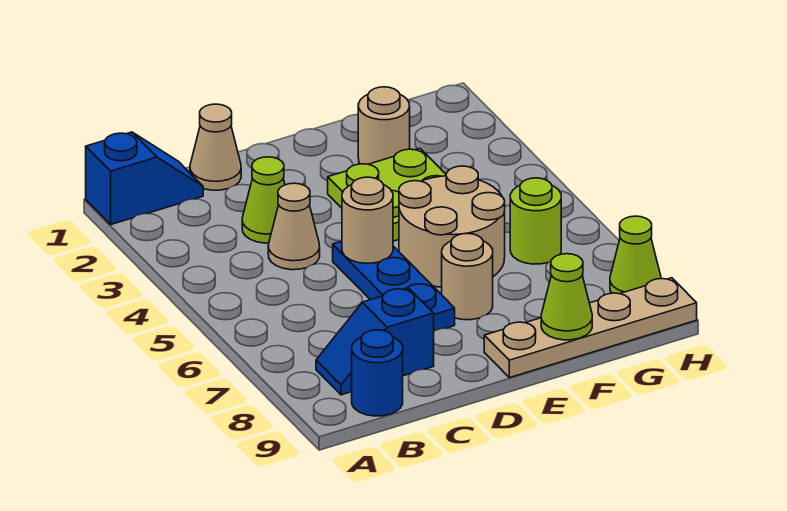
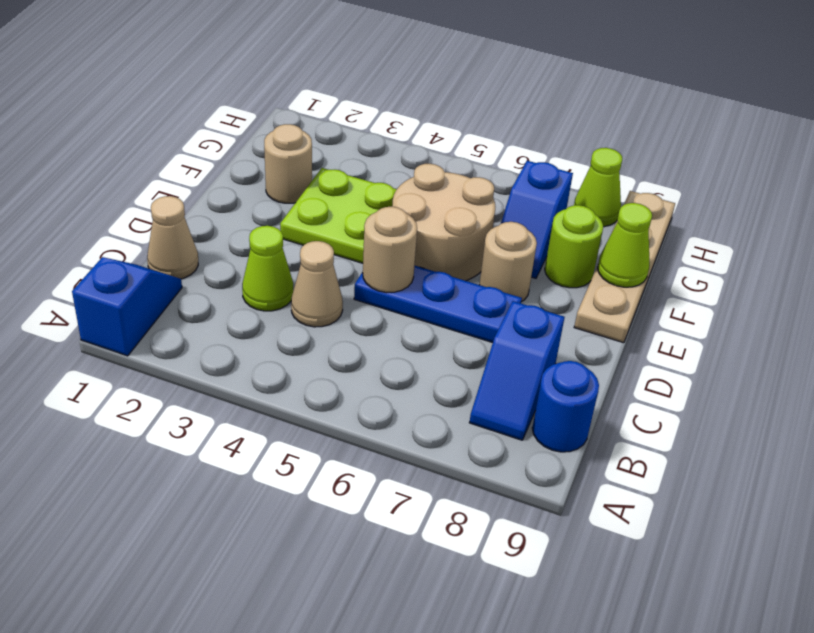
none -> blue slope F7:G7 level 1 top G
lime round brick G6 level 1 -> lime round brick F8 level 1

